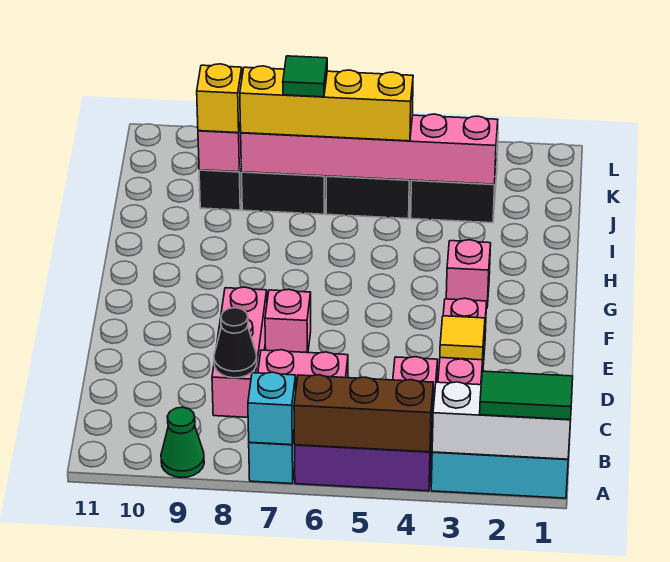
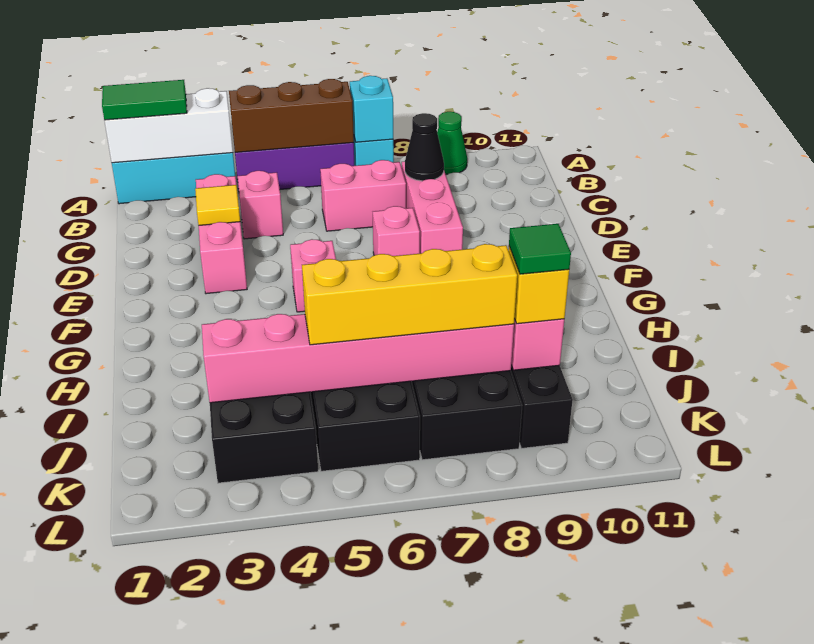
pink brick G3 level 1 -> pink brick F5 level 1
green tile J7 level 4 -> green tile J9 level 4

